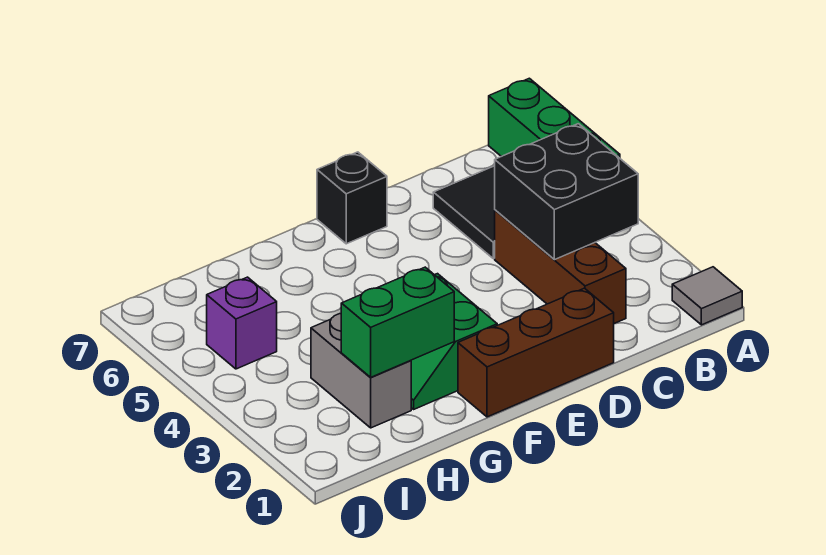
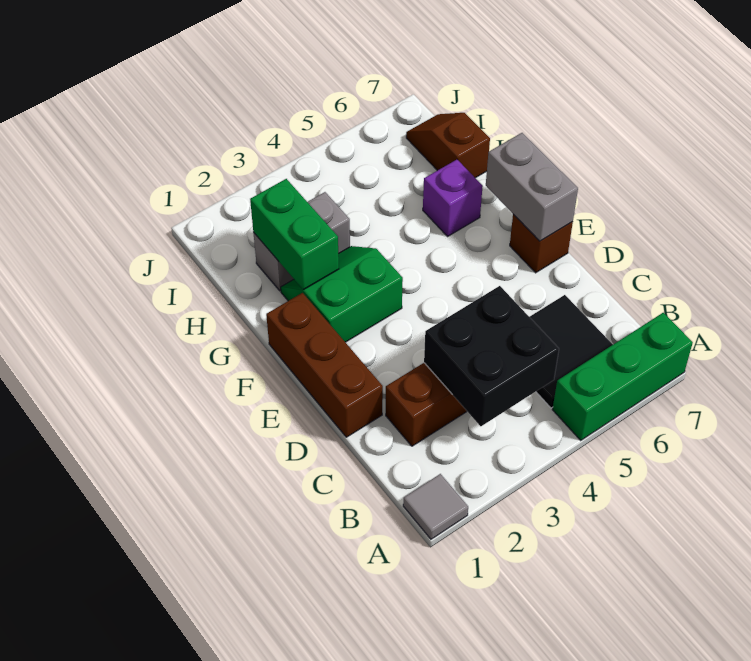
black brick E7 level 1 -> brown brick E7 level 1
none -> grey brick E7:F7 level 2
none -> brown slope H7:I7 level 1 top H
purple brick I5 level 1 -> purple brick G6 level 1

